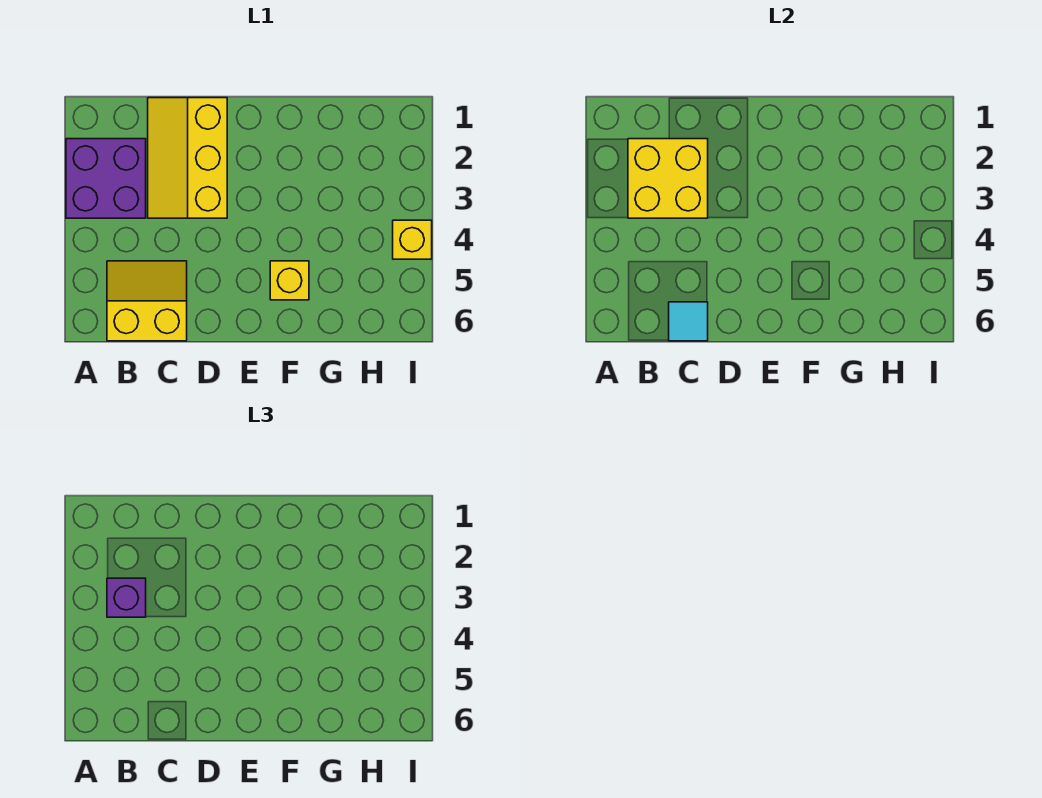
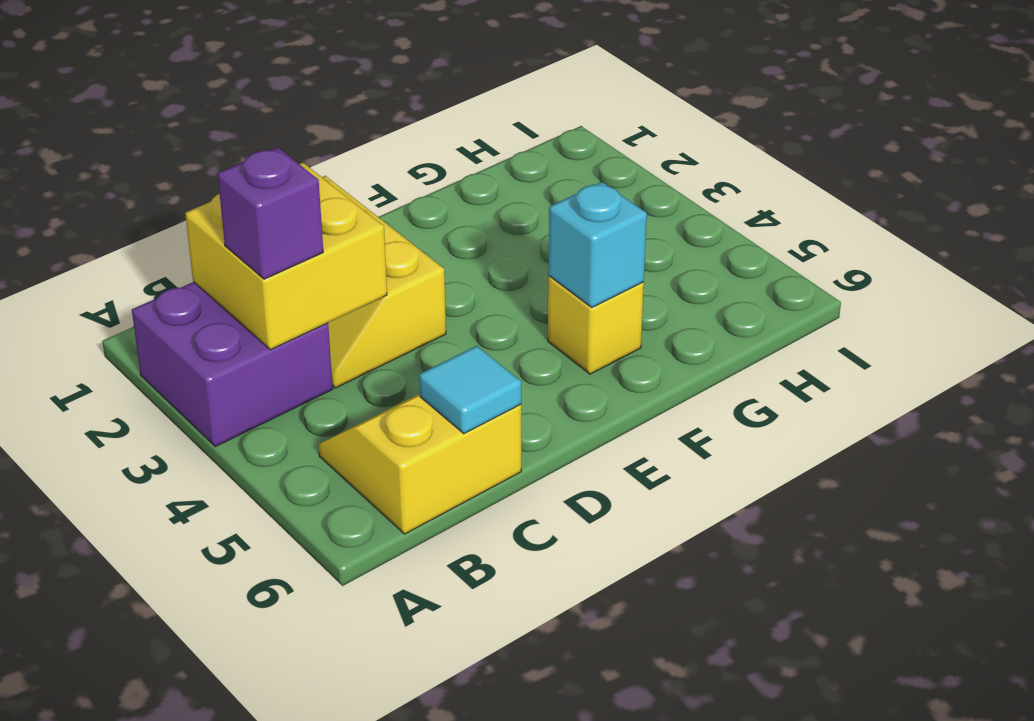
none -> cyan brick F5 level 2
yellow brick I4 level 1 -> none

